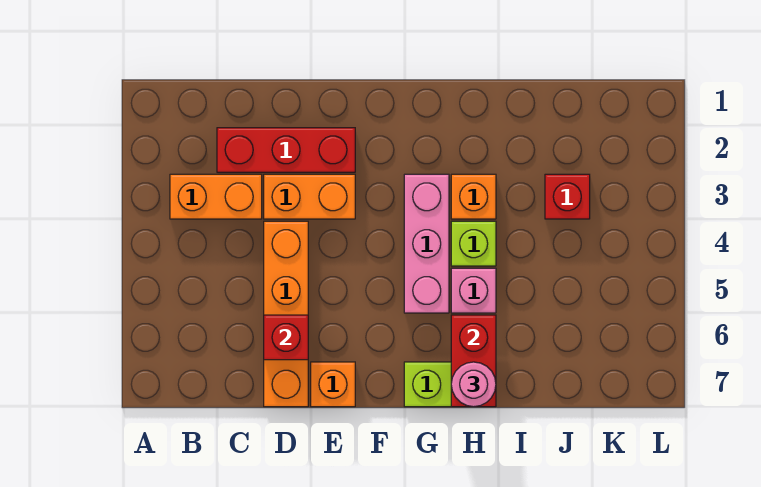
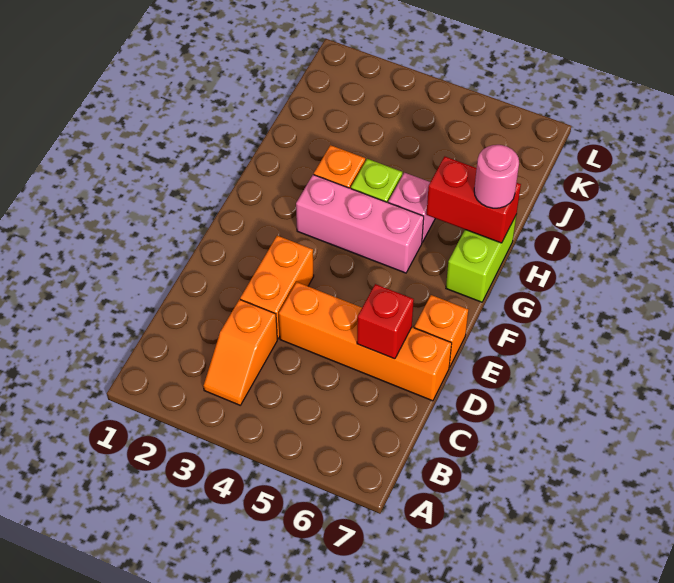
orange brick B3:C3 level 1 -> orange slope B3:C3 level 1 top C
red brick C2:E2 level 1 -> none
red brick J3 level 1 -> none

